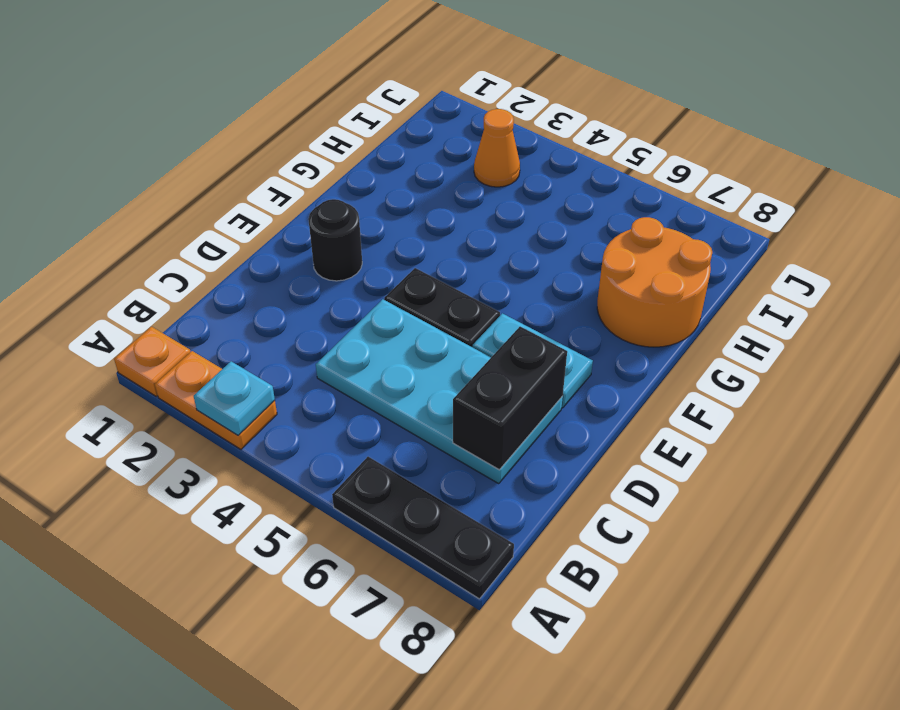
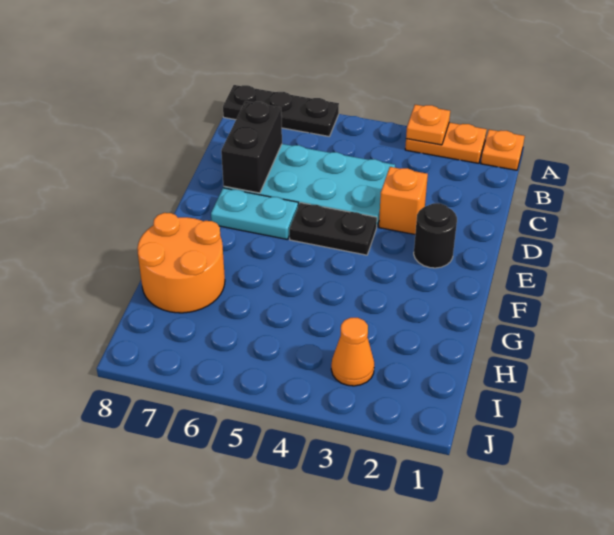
cyan plate A3 level 2 -> orange plate A3 level 2
none -> orange brick D3 level 1

